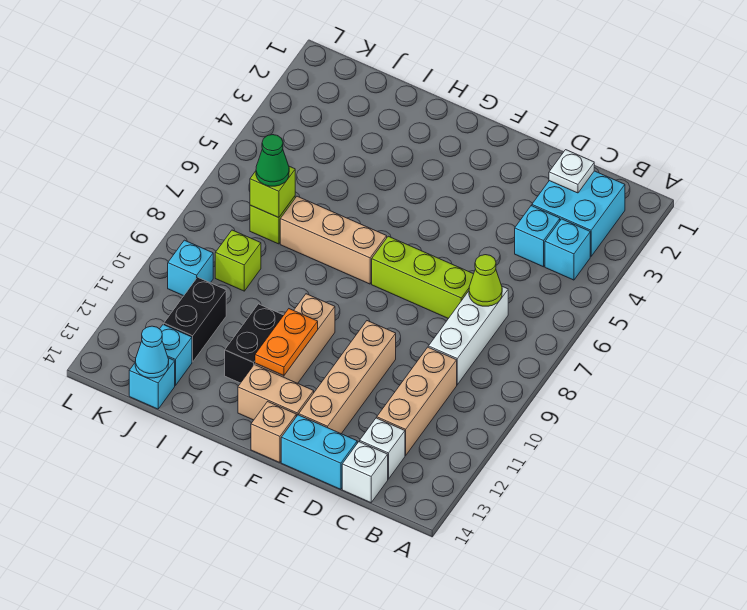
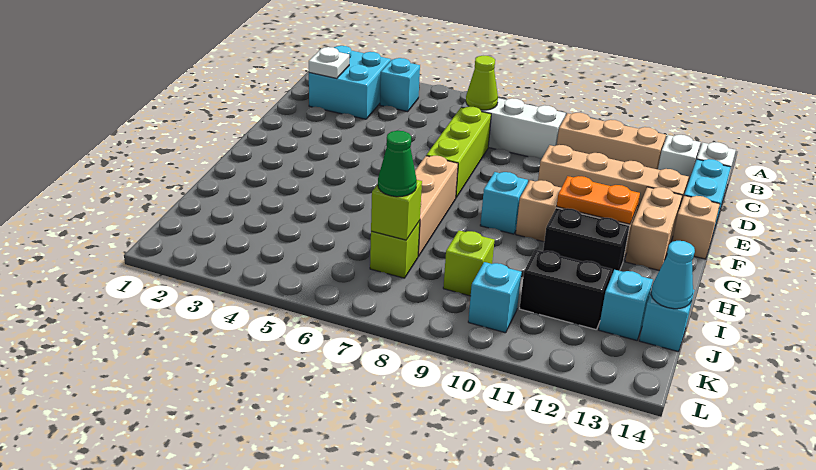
cyan brick C4 level 1 -> cyan brick G9 level 1

